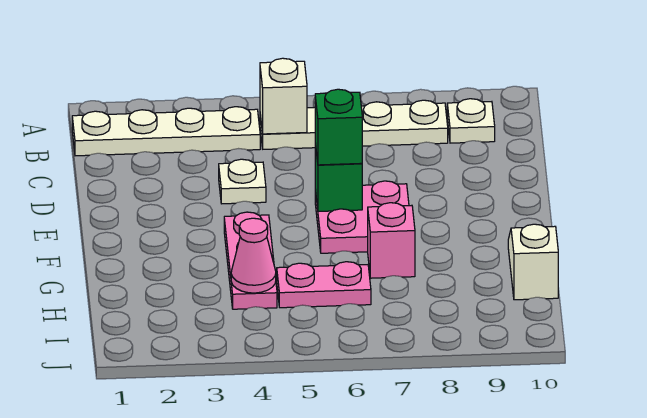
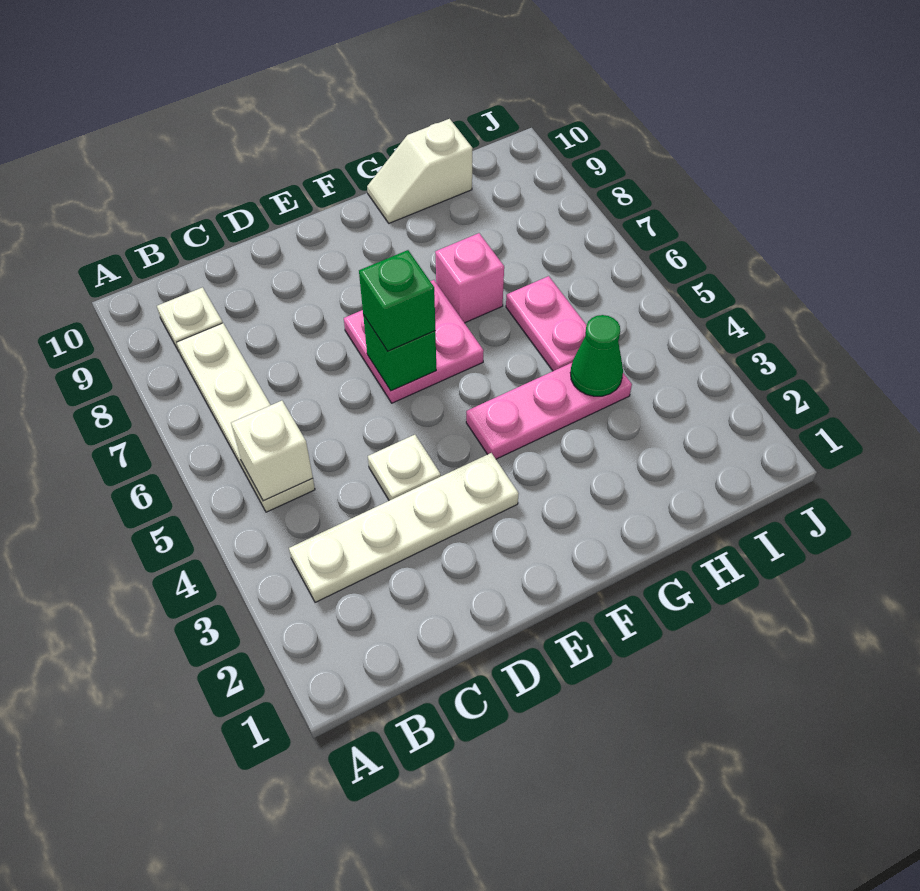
white plate B1:B4 level 1 -> white plate B3:E3 level 1
pink cone H4 level 2 -> green cone H4 level 2

